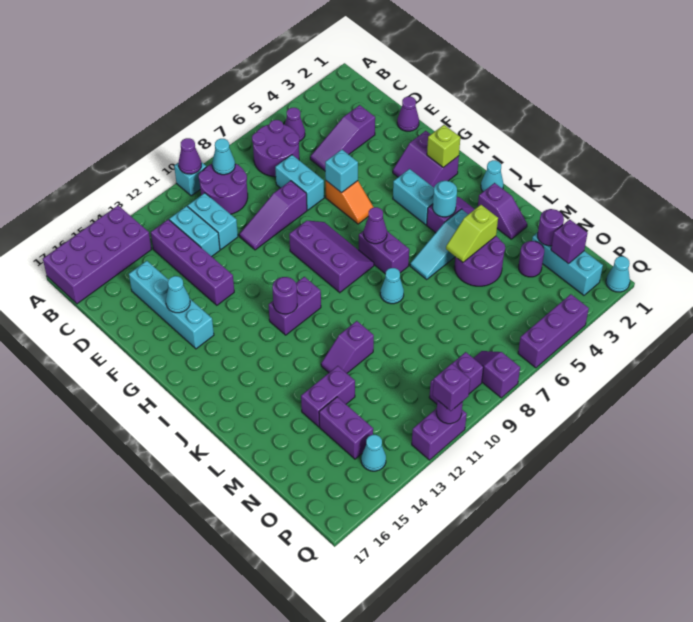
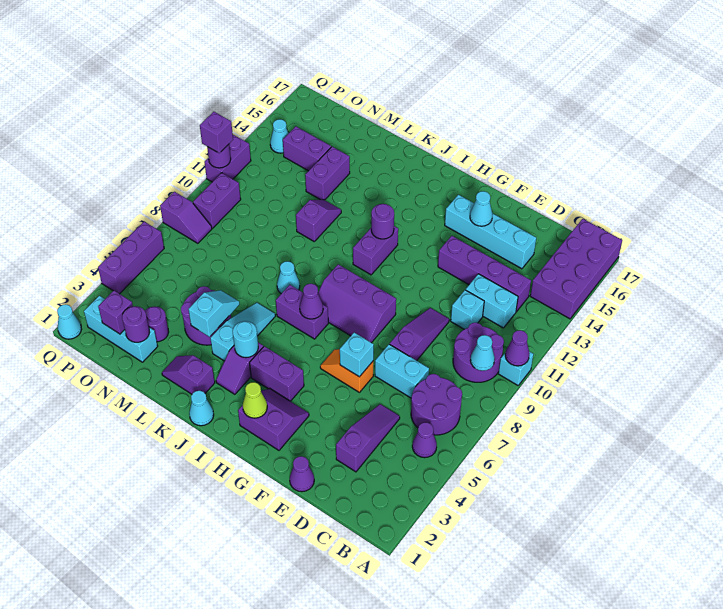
cyan brick C11:D11 level 1 -> cyan brick D11 level 1
lime brick H2 level 2 -> lime cone H2 level 2
cyan brick H4:I4 level 1 -> purple brick H4:I4 level 1
lime slope L4:L5 level 2 top 4 -> cyan slope L4:L5 level 2 top 4

